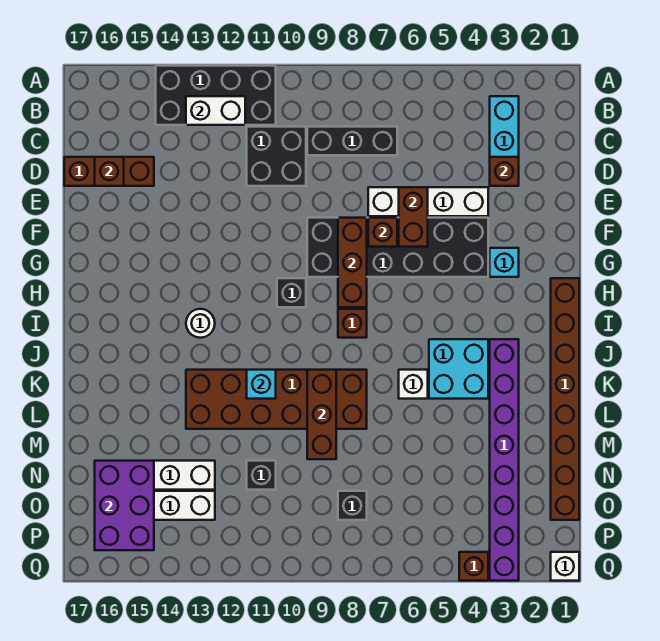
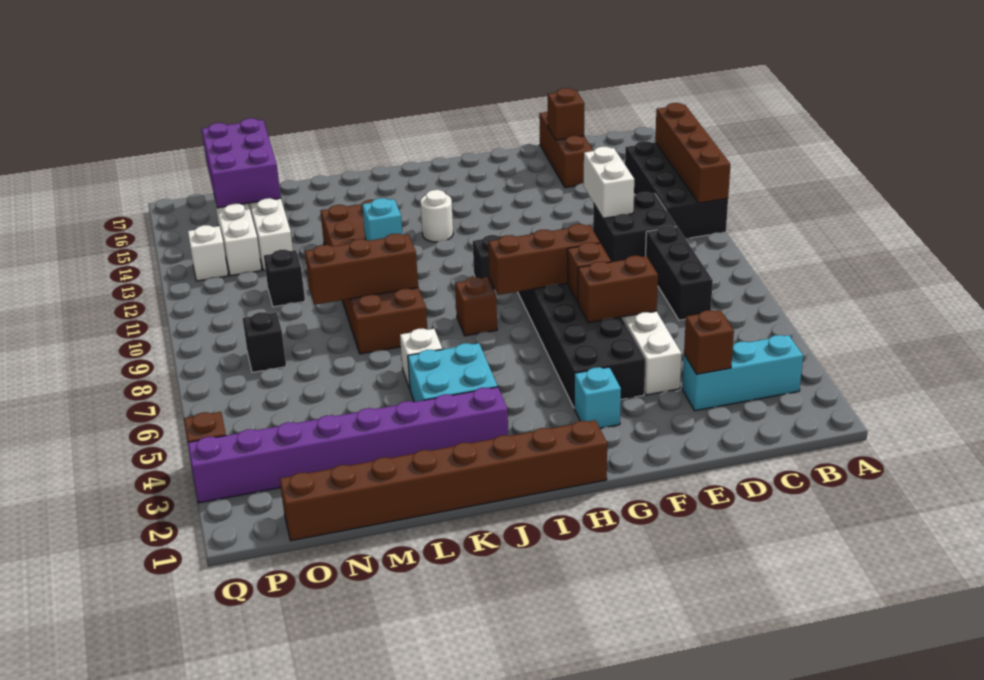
none -> brown brick A11:A14 level 2
white brick B12:B13 level 2 -> white brick D11:D12 level 2
purple brick N15:P16 level 2 -> purple brick N15:O17 level 2
white brick Q1 level 1 -> white brick P13 level 1

